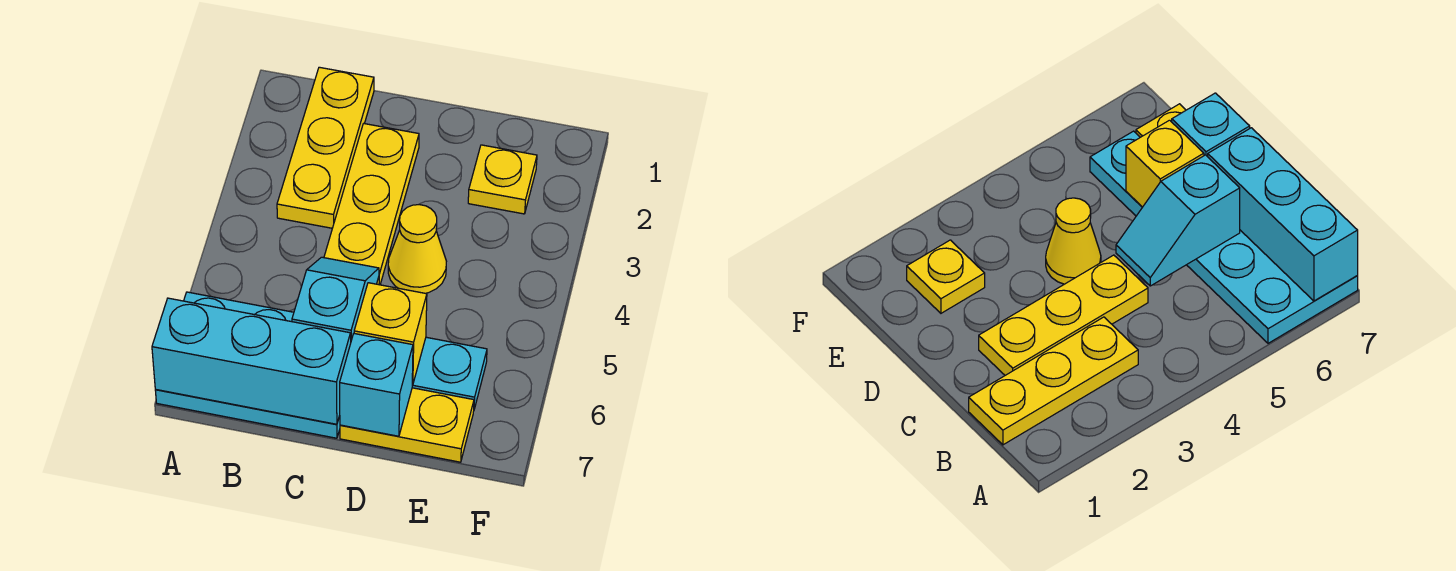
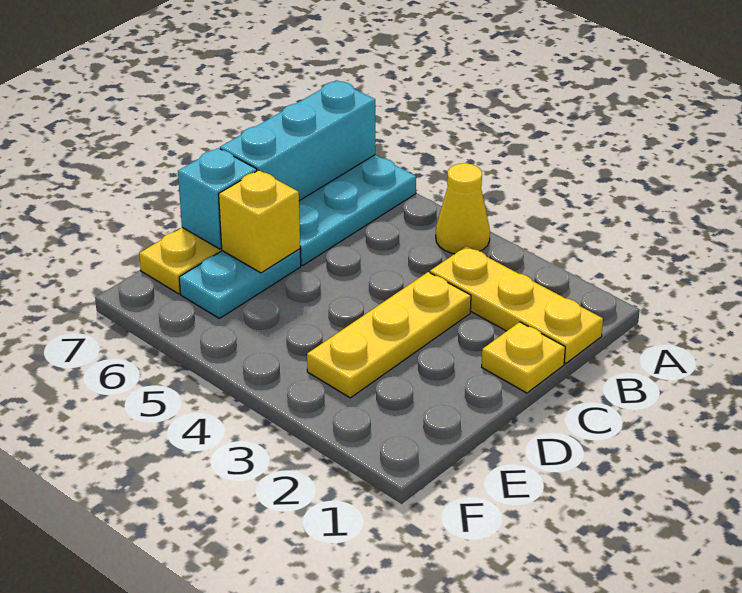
yellow plate C2:C4 level 1 -> yellow plate C3:E3 level 1
cyan slope C5:C6 level 2 top 6 -> none
yellow cone D4 level 1 -> yellow cone A4 level 1
yellow plate E2 level 1 -> yellow plate C1 level 1

